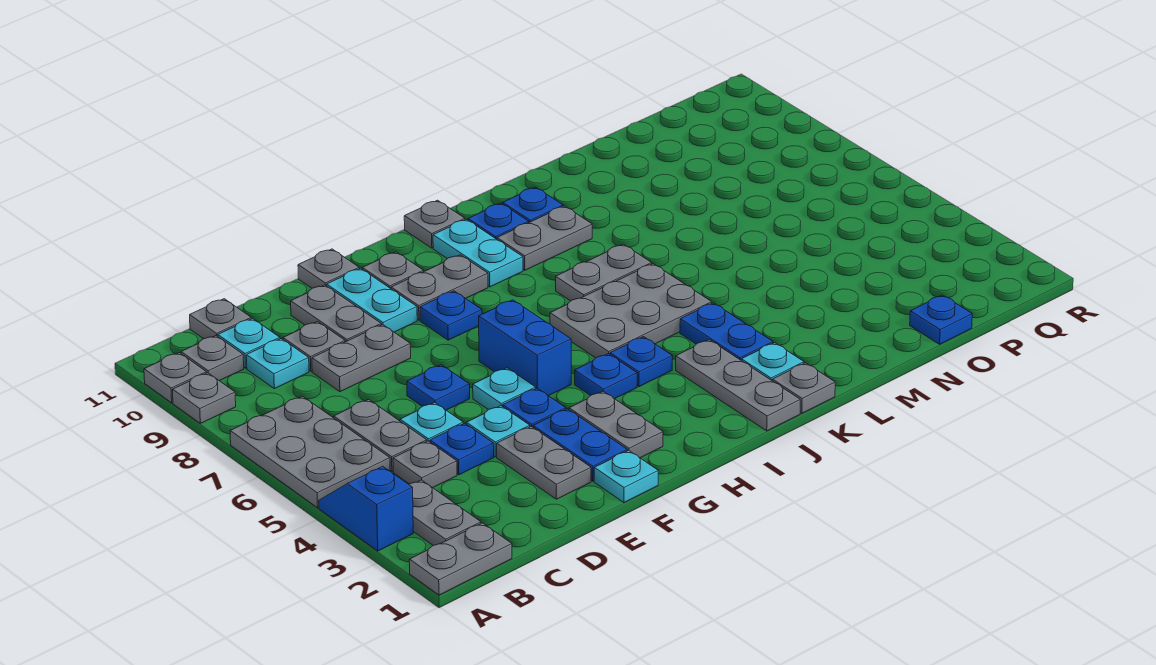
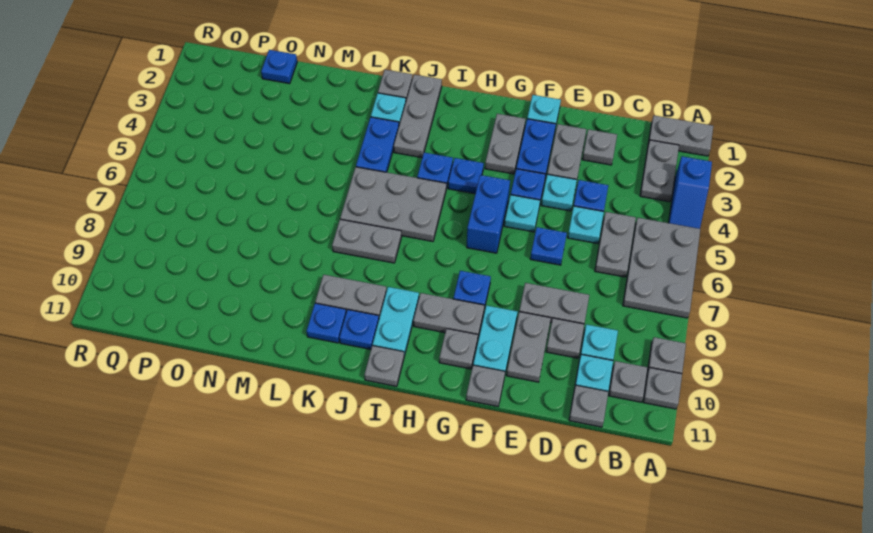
grey plate C4 level 1 -> grey plate D2 level 1

